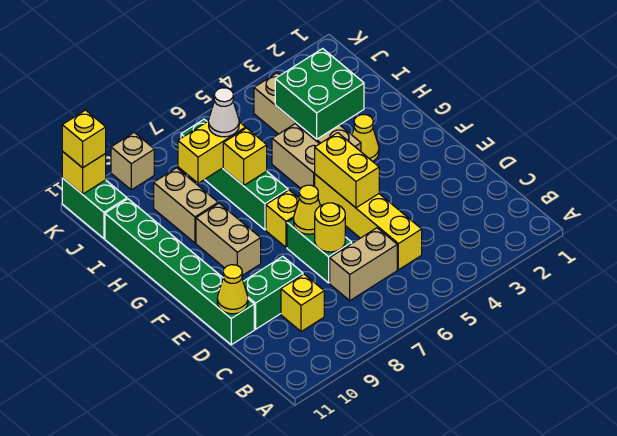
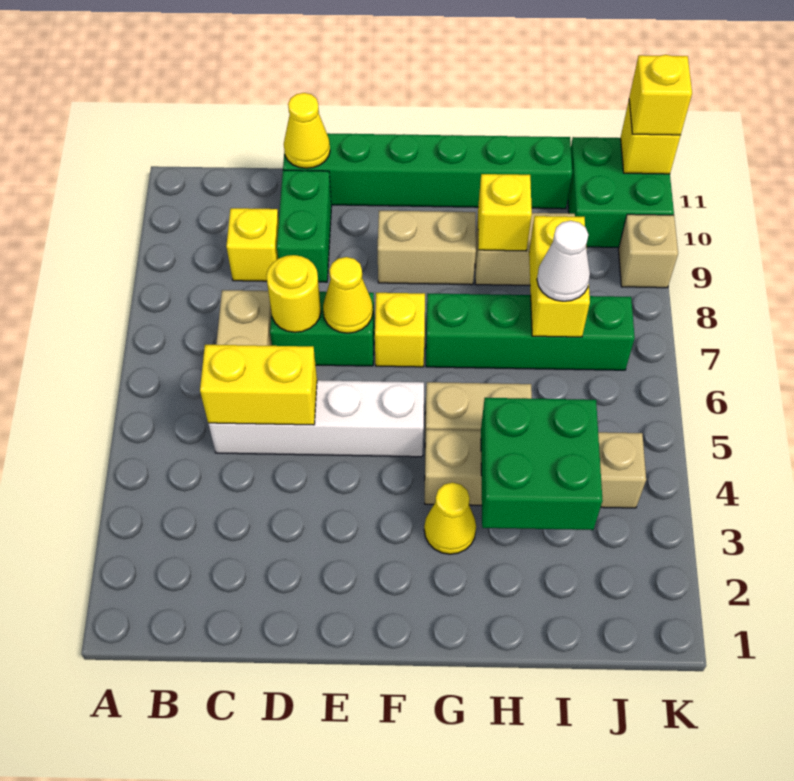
yellow brick C5:F5 level 1 -> white brick C5:F5 level 1
yellow brick E5:F5 level 2 -> yellow brick C5:D5 level 2
yellow brick H7 level 2 -> yellow brick H9 level 2
green brick J11:K11 level 1 -> green brick J10:K11 level 1

